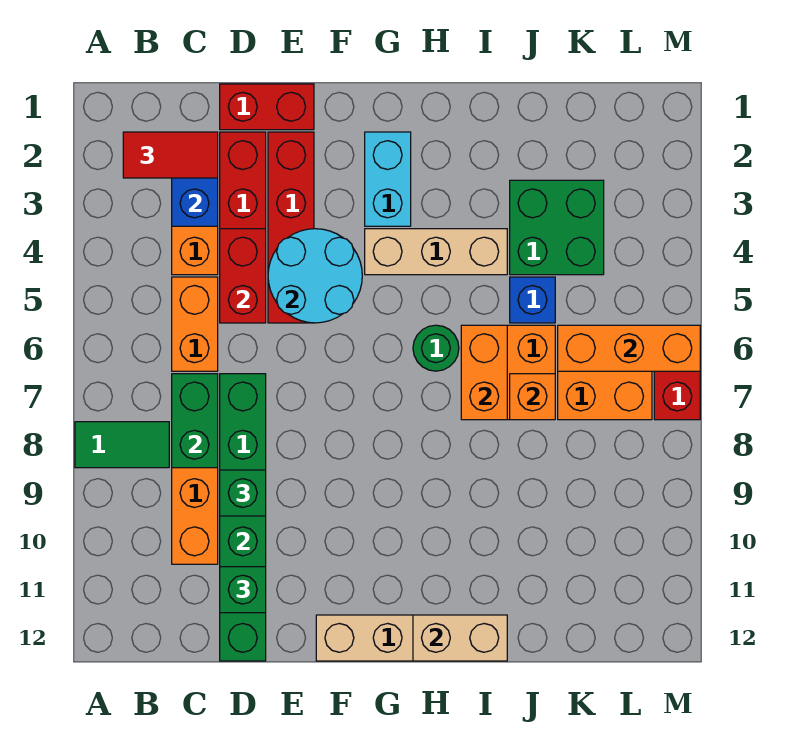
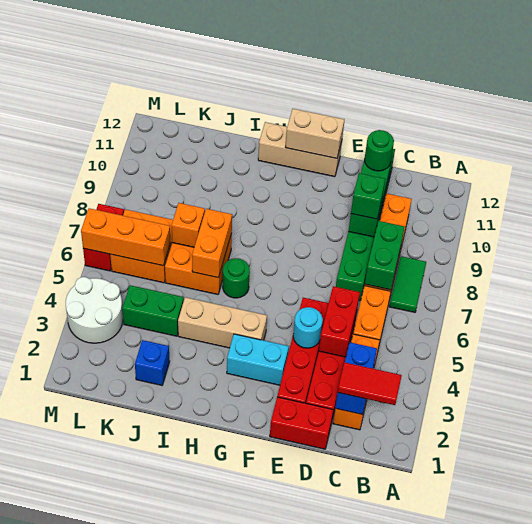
green tile A8:B8 level 1 -> green tile B7:B8 level 1
green brick D11 level 3 -> green round brick D11 level 3
cyan round brick E4:F5 level 2 -> cyan round brick E4 level 2
cyan brick G2:G3 level 1 -> cyan brick F3:G3 level 1
tan brick H12:I12 level 2 -> tan brick F12:G12 level 2
green brick J3:K4 level 1 -> green brick J4:K4 level 1
blue brick J5 level 1 -> blue brick J2 level 1
none -> white round brick L3:M4 level 1

